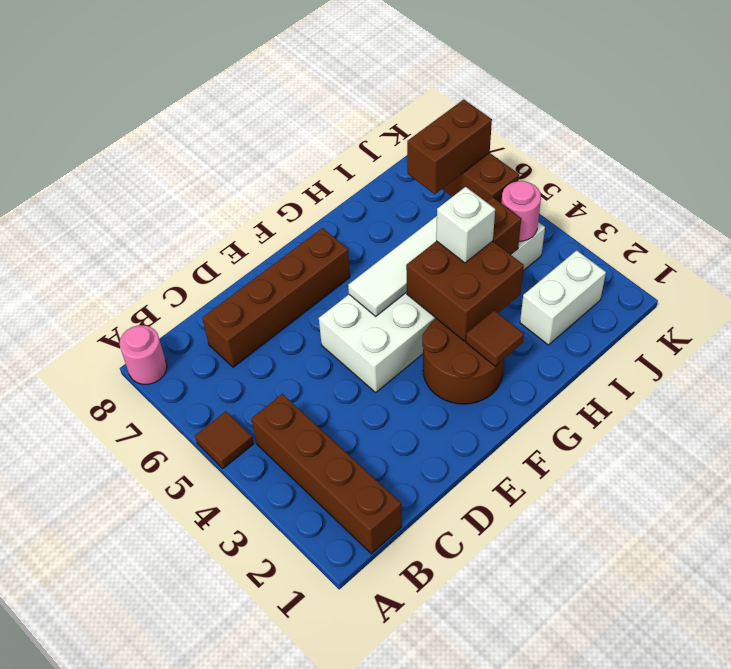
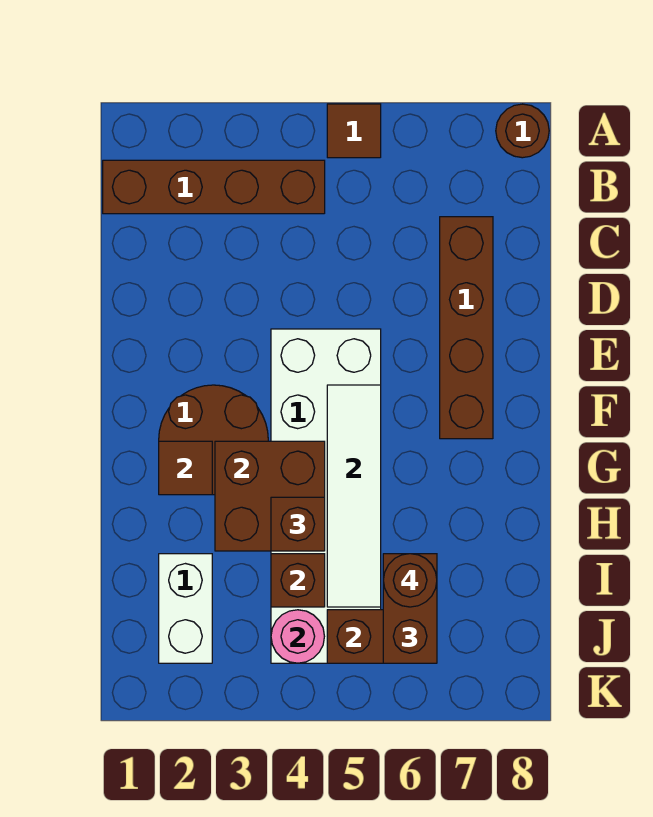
pink round brick A8 level 1 -> brown round brick A8 level 1
white brick H4 level 3 -> brown brick H4 level 3
none -> brown round brick I6 level 4

